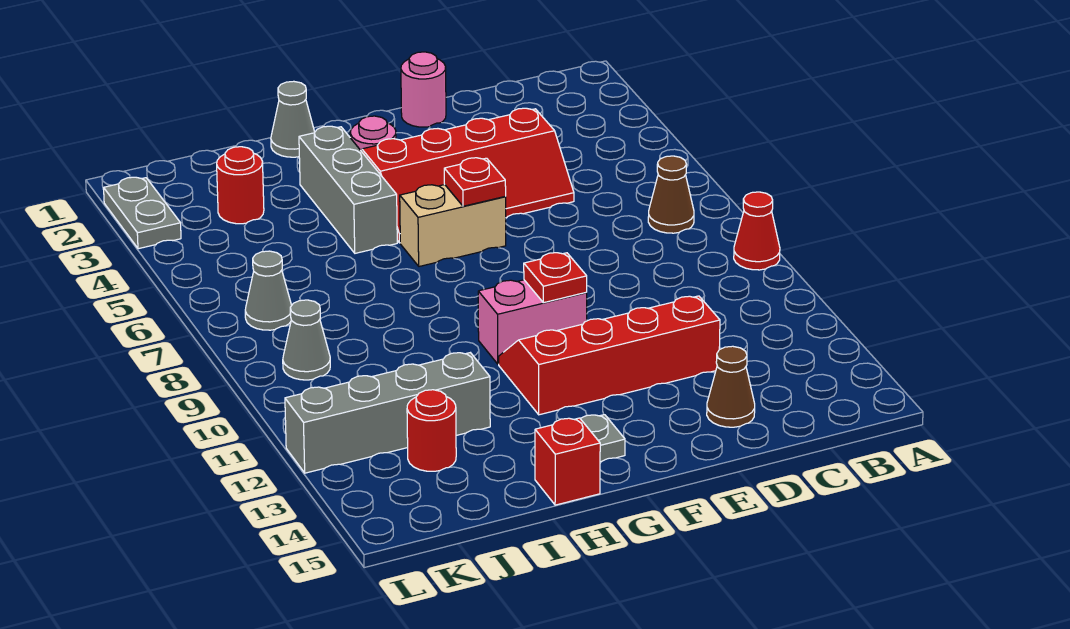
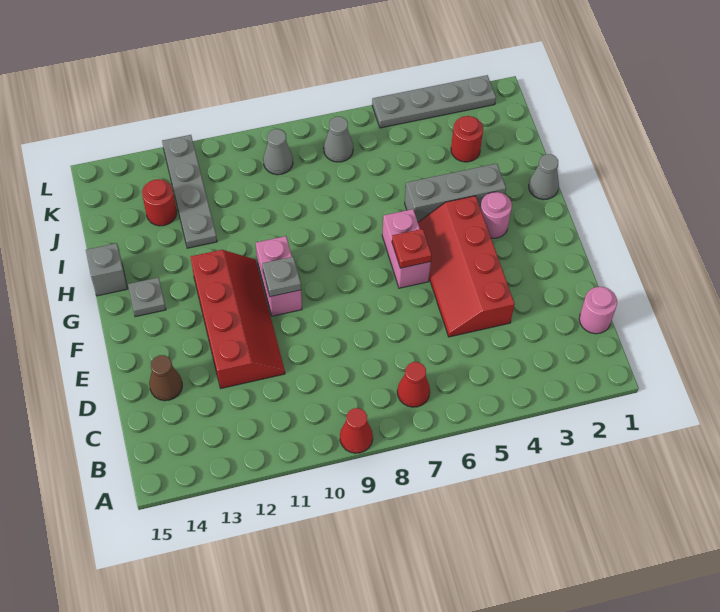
brown cone B7 level 1 -> red cone B7 level 1
pink round brick E1 level 1 -> pink round brick C1 level 1
tan brick F6:G6 level 1 -> pink brick F6:G6 level 1
red plate F10 level 2 -> grey plate F10 level 2
red brick H15 level 1 -> grey brick H15 level 1
grey brick I12:L12 level 1 -> grey plate I12:L12 level 1
grey plate L2:L3 level 1 -> grey plate L2:L5 level 1

